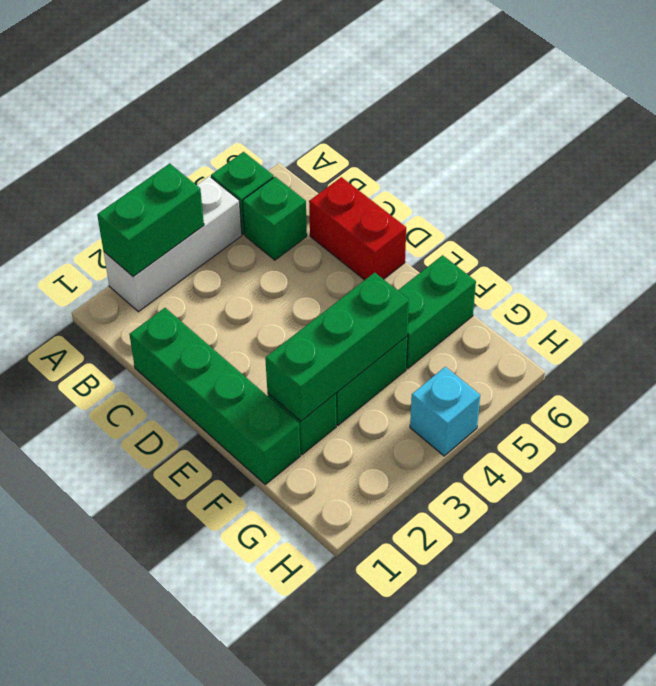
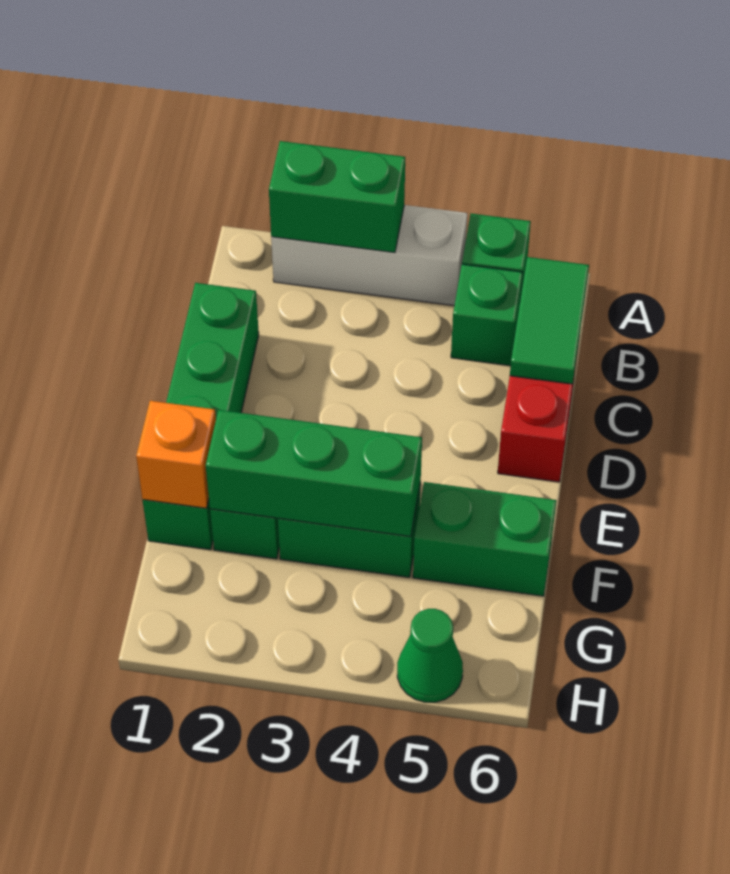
none -> green tile B6:C6 level 2
none -> orange brick F1 level 2
cyan brick H4 level 1 -> none
none -> green cone H5 level 1

